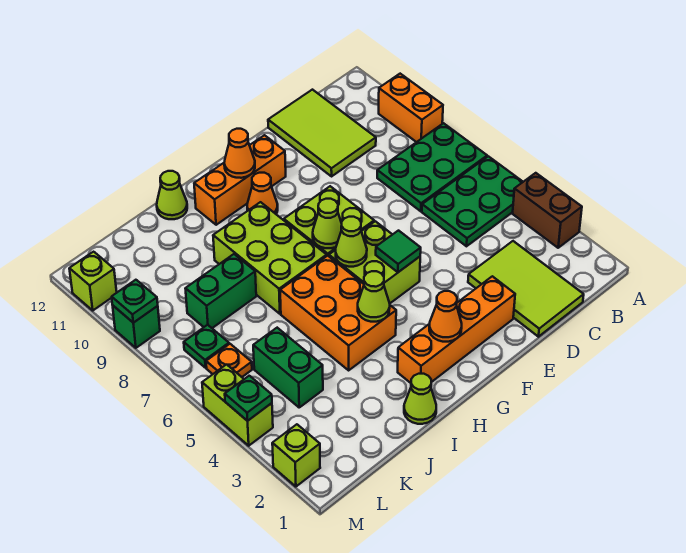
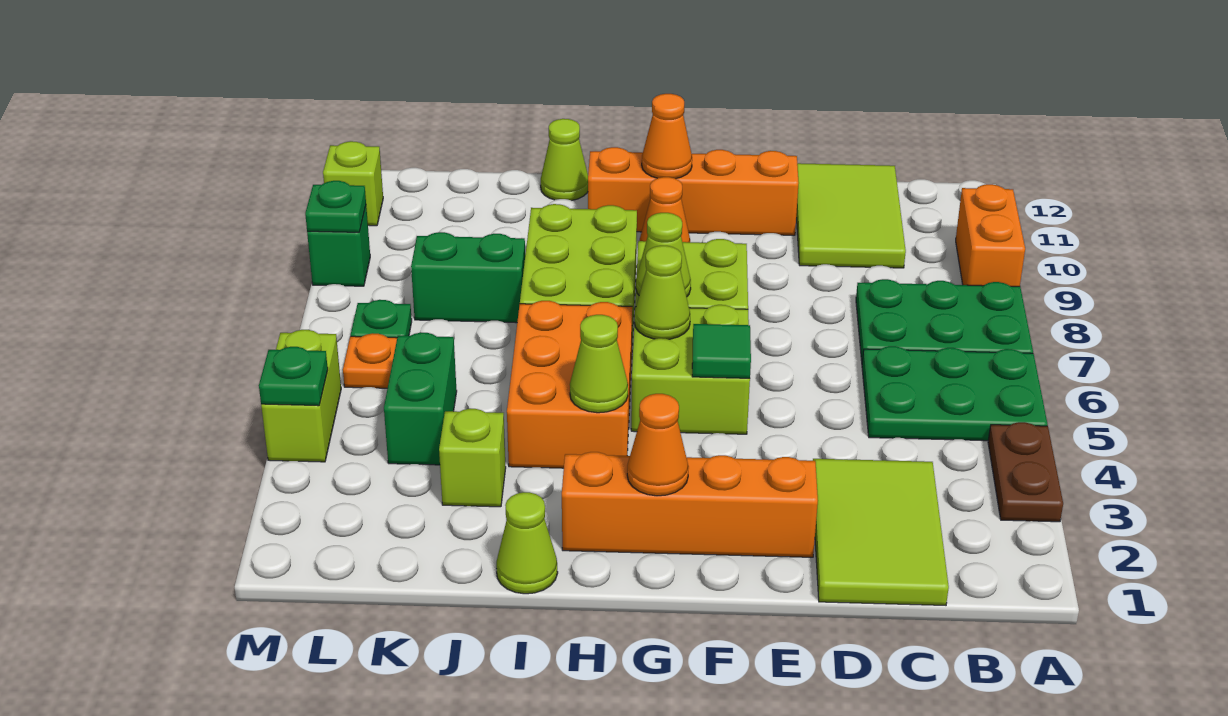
brown brick A3:A4 level 1 -> brown plate A3:A4 level 1
orange brick F11:H11 level 1 -> orange brick E11:H11 level 1
lime brick M2 level 1 -> lime brick J3 level 1

